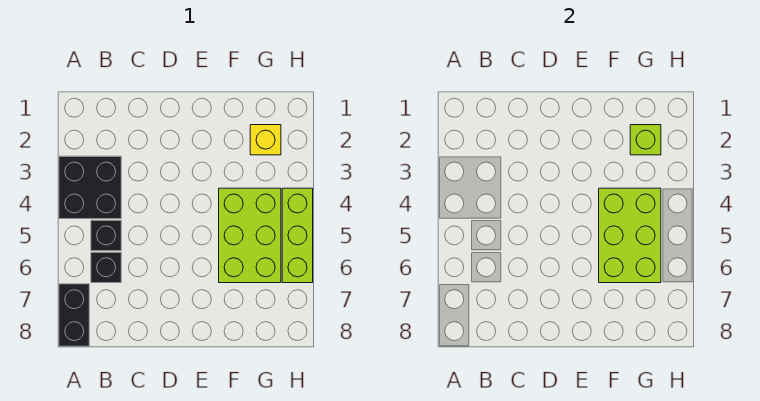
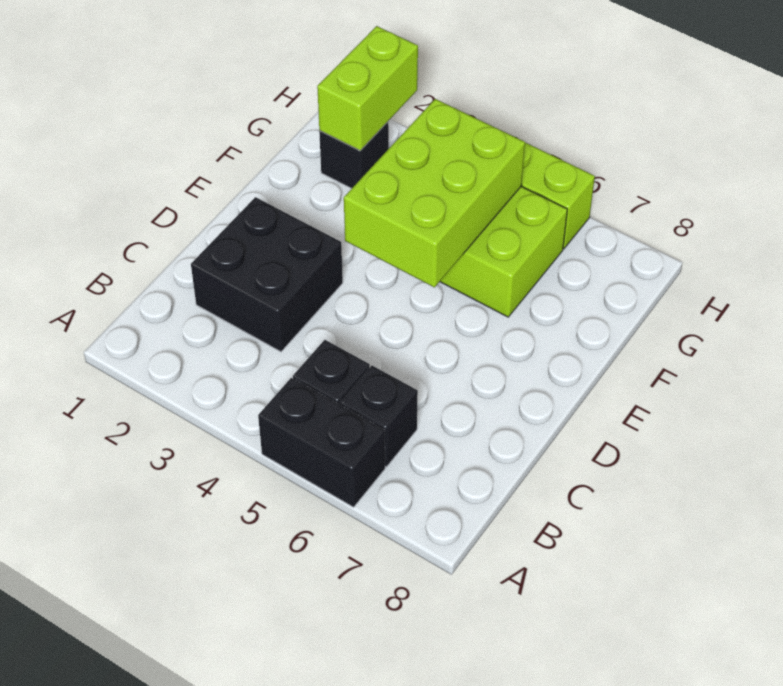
black brick A3:B4 level 1 -> black brick C2:D3 level 1
black brick A7:A8 level 1 -> black brick A5:A6 level 1
lime brick F4:G6 level 2 -> lime brick E4:G5 level 2
yellow brick G2 level 1 -> black brick G2 level 1
lime brick G2 level 2 -> lime brick G2:H2 level 2

